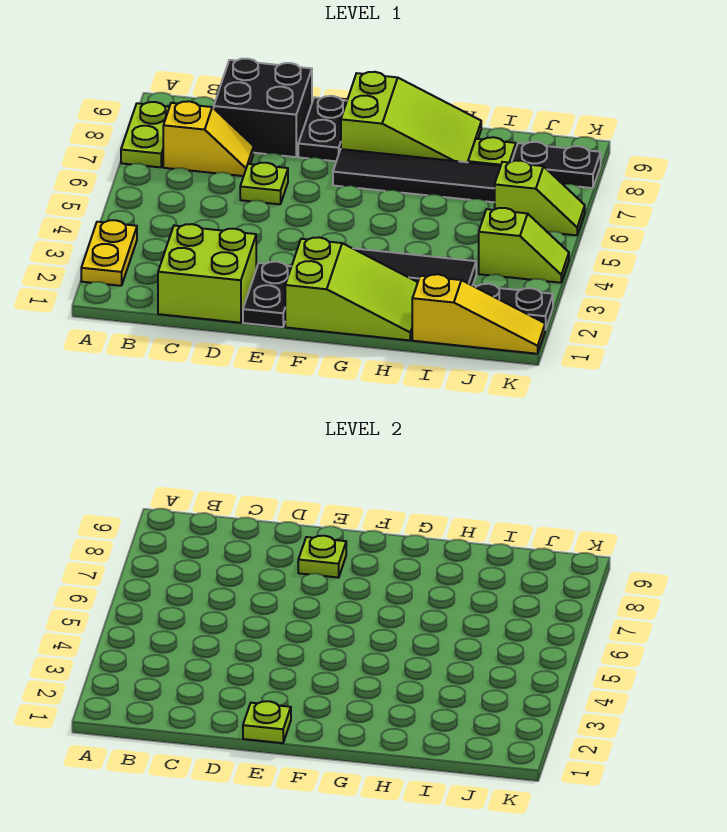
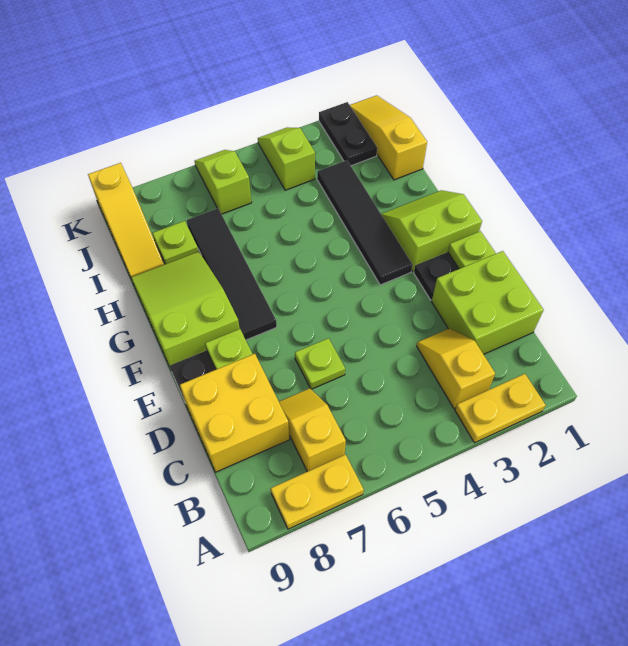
lime plate A7:A8 level 1 -> yellow plate A7:A8 level 1
none -> yellow slope B3:C3 level 1 top B
black brick C8:D9 level 1 -> yellow brick C8:D9 level 1
lime slope F1:H2 level 1 top F -> lime slope F1:G2 level 1 top F
none -> yellow slope I9:K9 level 1 top K
black plate J8:K8 level 1 -> none

